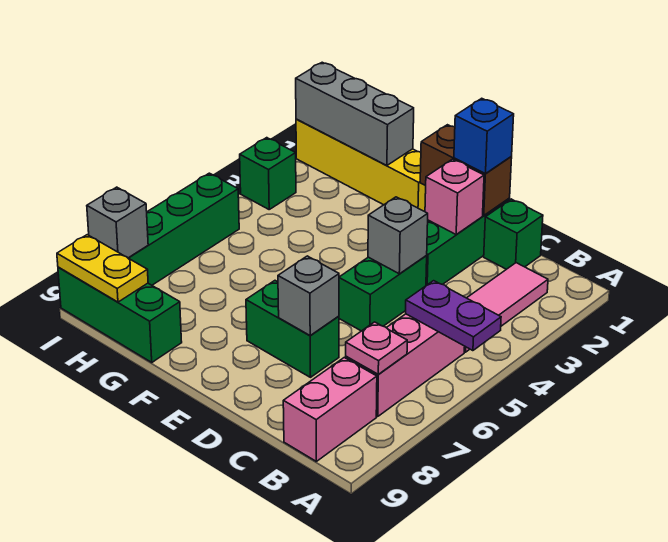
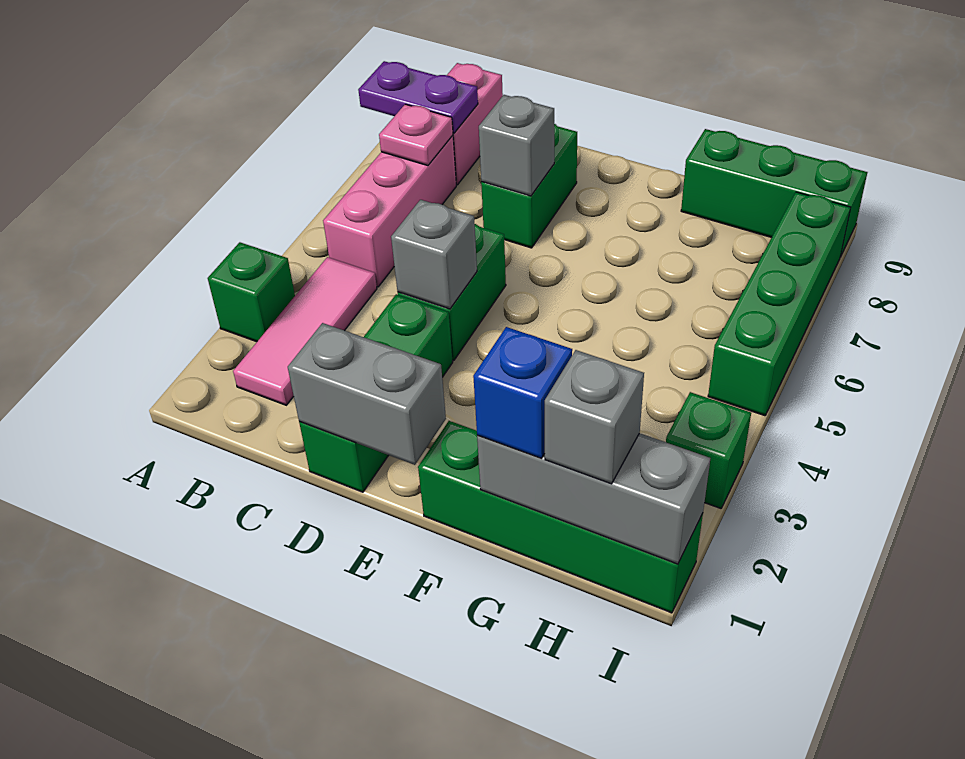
purple plate A5:B5 level 2 -> purple plate A8:B8 level 2
green brick C1 level 1 -> green brick A3 level 1
brown brick D1:E1 level 2 -> grey brick D1:E1 level 2
blue brick D1 level 3 -> blue brick G1 level 3
pink brick D2 level 2 -> none
green brick D7:E7 level 1 -> green brick D7:D8 level 1
yellow brick F1:I1 level 1 -> green brick F1:I1 level 1
yellow plate H9:I9 level 2 -> none
grey brick I8 level 2 -> grey brick H1 level 3

